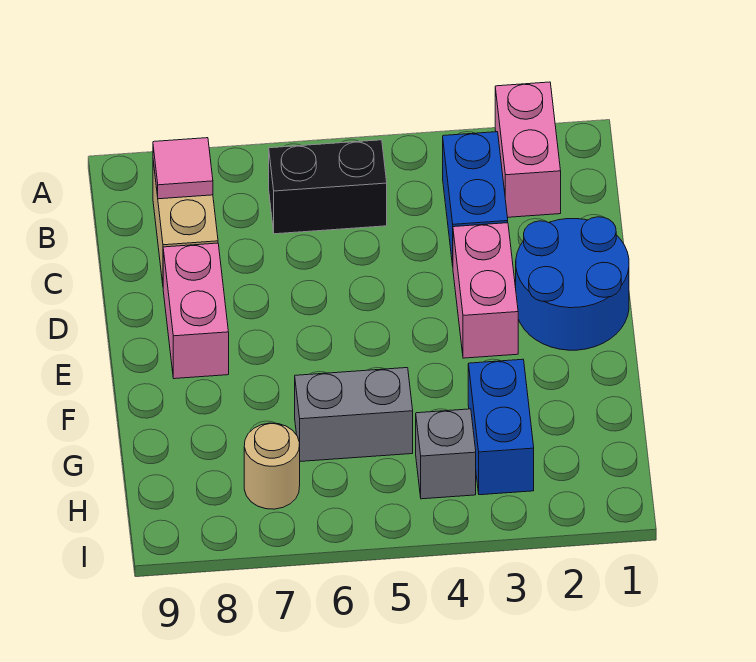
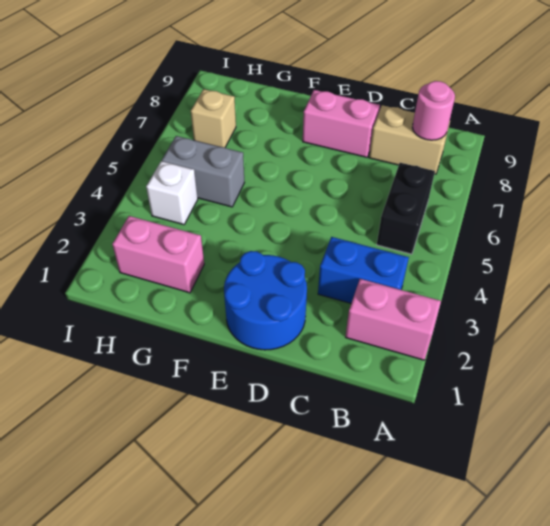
pink tile B8 level 2 -> pink round brick B8 level 2
pink brick D3:E3 level 1 -> pink brick G2:H2 level 1
blue brick G3:H3 level 1 -> none
grey brick G5:G6 level 1 -> grey brick G5:H5 level 1
grey brick H4 level 1 -> white brick H4 level 1
tan round brick H7 level 1 -> tan brick H7 level 1

